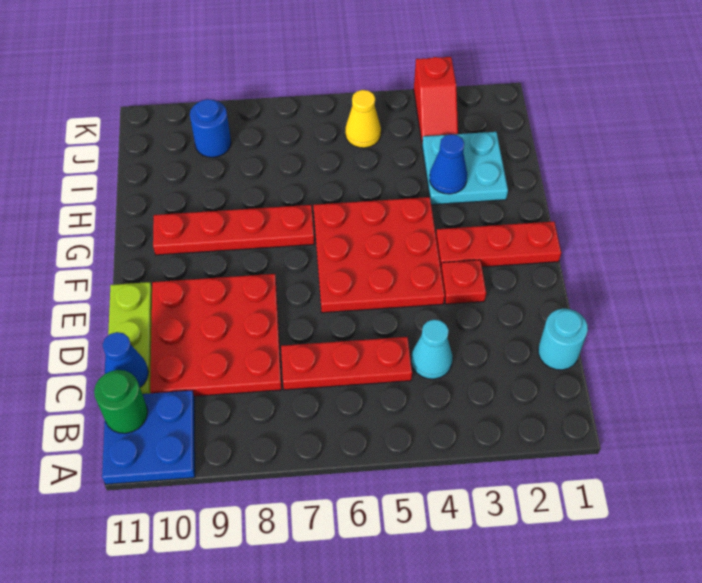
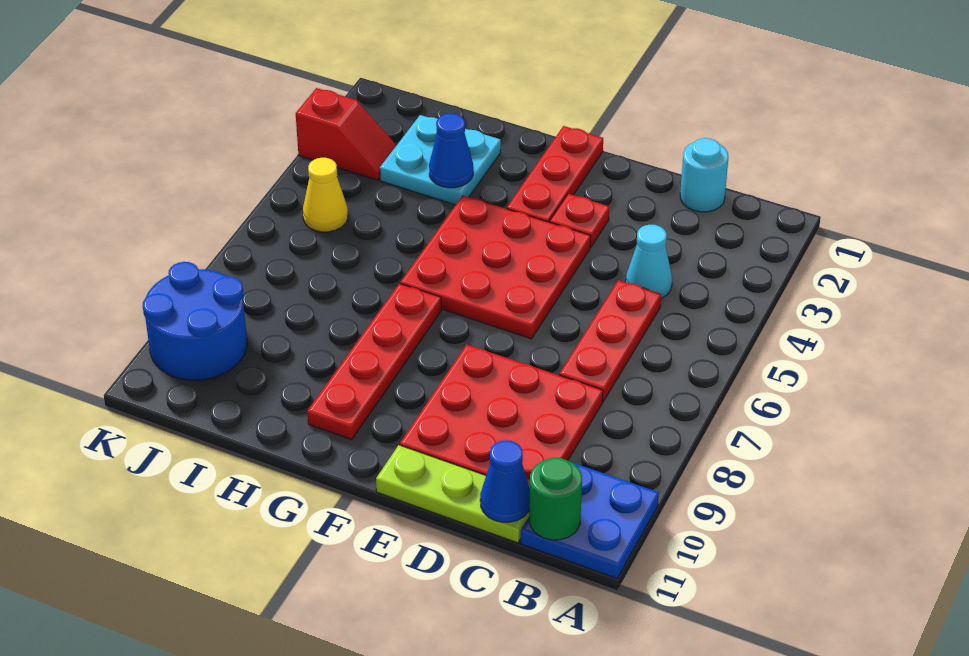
blue round brick J9 level 1 -> blue round brick J9:K10 level 1

